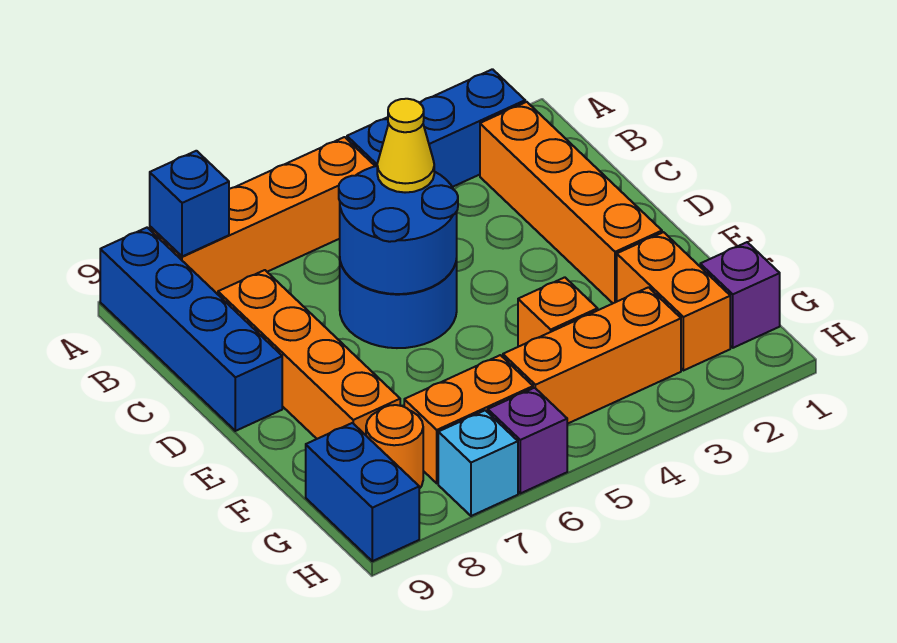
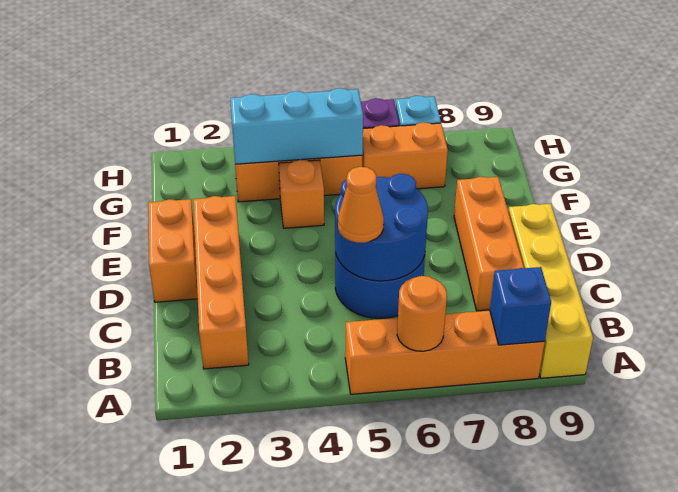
blue brick A2:A4 level 1 -> none
blue brick A9:D9 level 1 -> yellow brick A9:D9 level 1
yellow cone C5 level 3 -> orange cone C5 level 3
orange brick C8:F8 level 1 -> orange brick C8:E8 level 1
orange brick F2:G2 level 1 -> orange brick D1:E1 level 1
purple brick G1 level 1 -> none
none -> cyan brick G3:G5 level 2
orange round brick G8 level 1 -> orange round brick A6 level 2
blue brick G9:H9 level 1 -> none

